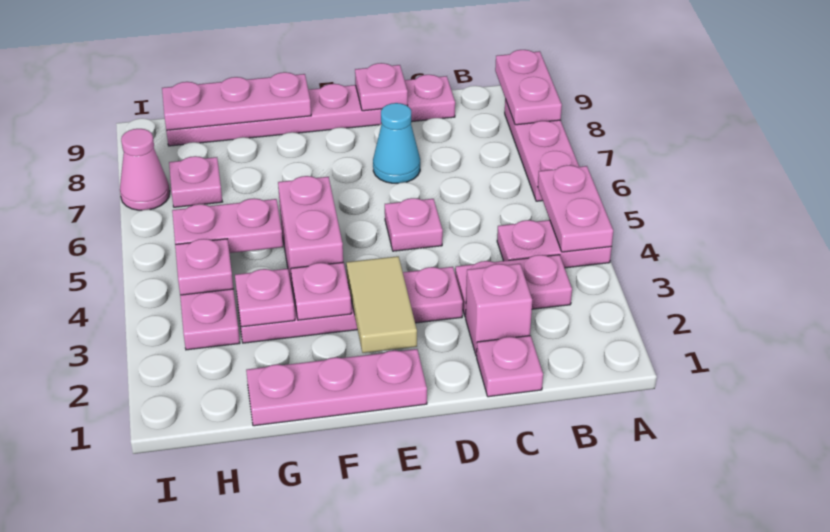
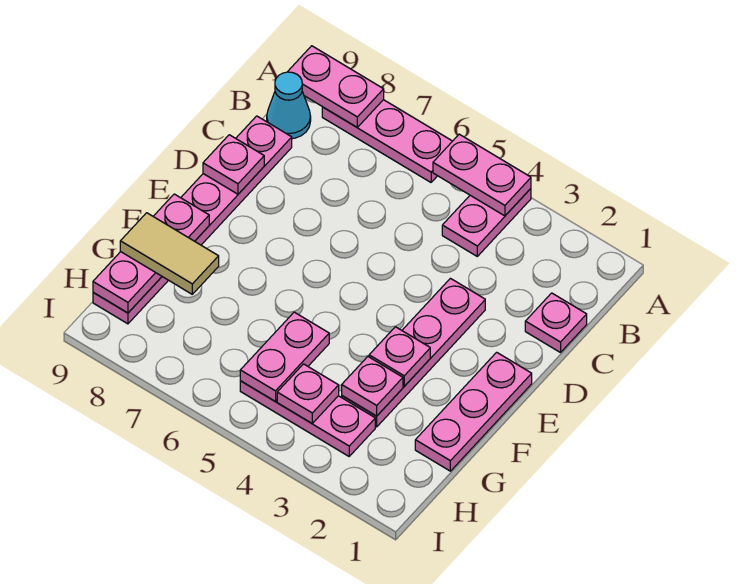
pink plate B3:C3 level 1 -> none
pink brick C2 level 1 -> none
pink plate D5 level 1 -> none
cyan cone D7 level 1 -> cyan cone B9 level 1
tan tile E2:E3 level 2 -> tan tile G8:G9 level 3
pink brick F4:F5 level 1 -> none
pink plate H7 level 1 -> none
pink cone I7 level 1 -> none

